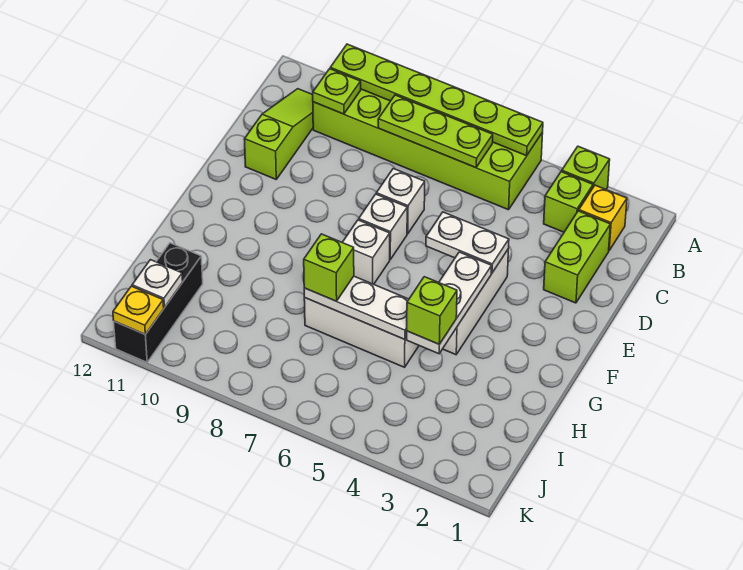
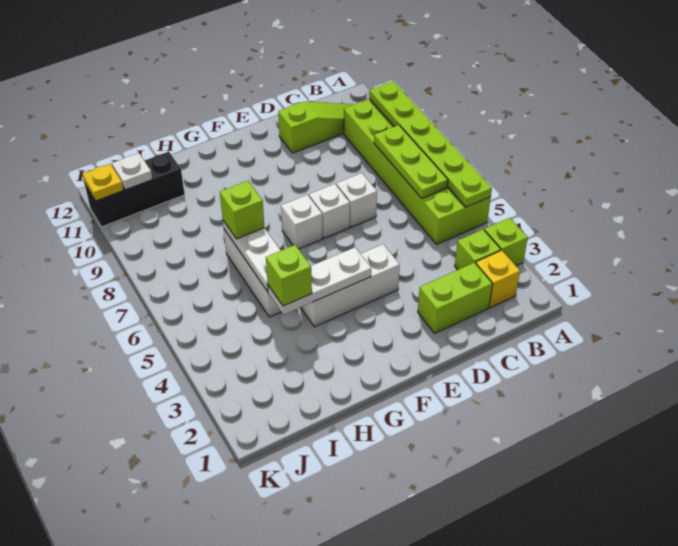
lime plate B10 level 2 -> none
white plate E4:E5 level 2 -> none

